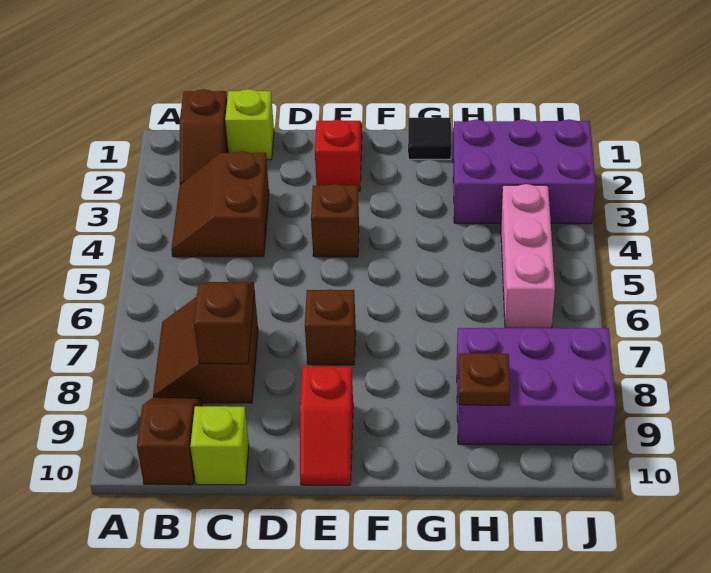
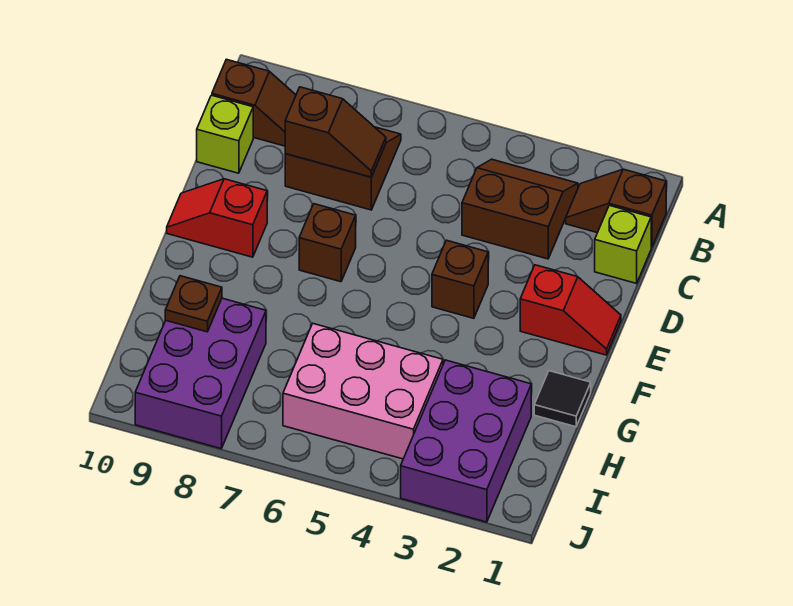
pink brick I4:I6 level 1 -> pink brick H4:I6 level 1

